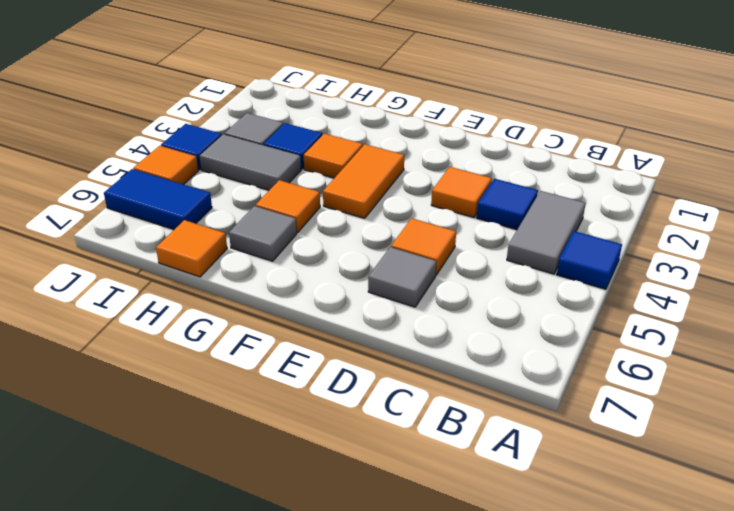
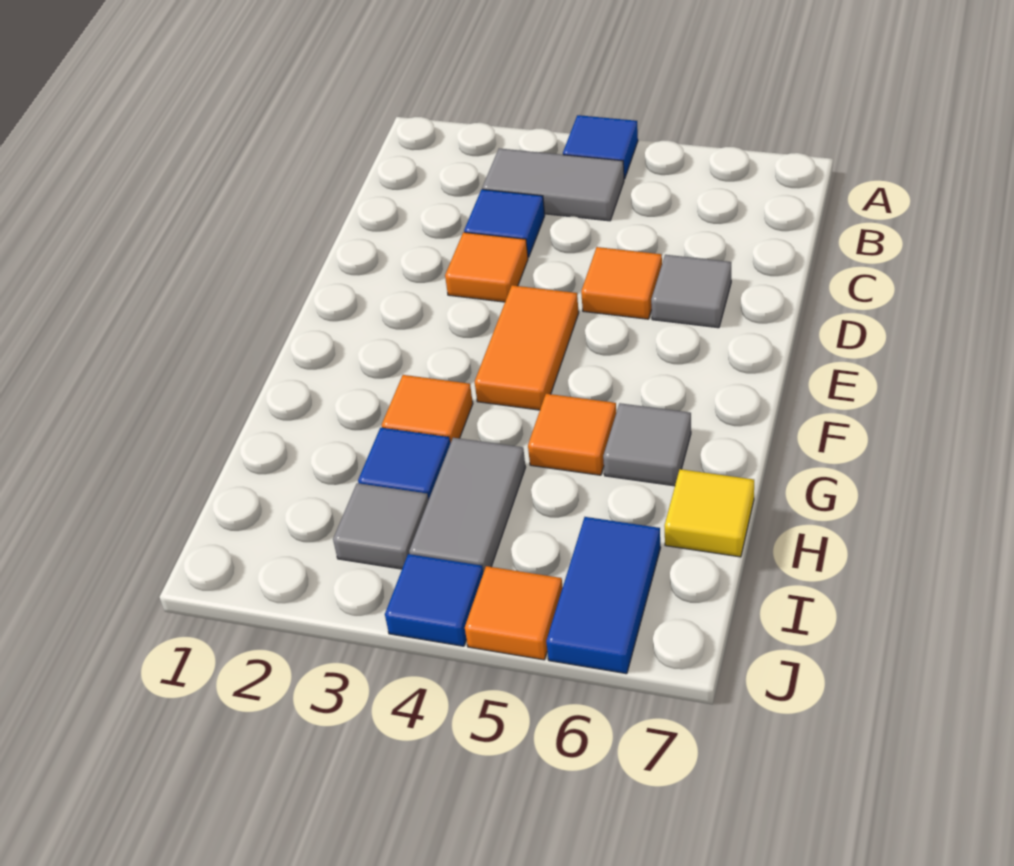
orange tile F3:F4 level 1 -> orange tile E4:F4 level 1
orange tile H7 level 1 -> yellow tile H7 level 1

